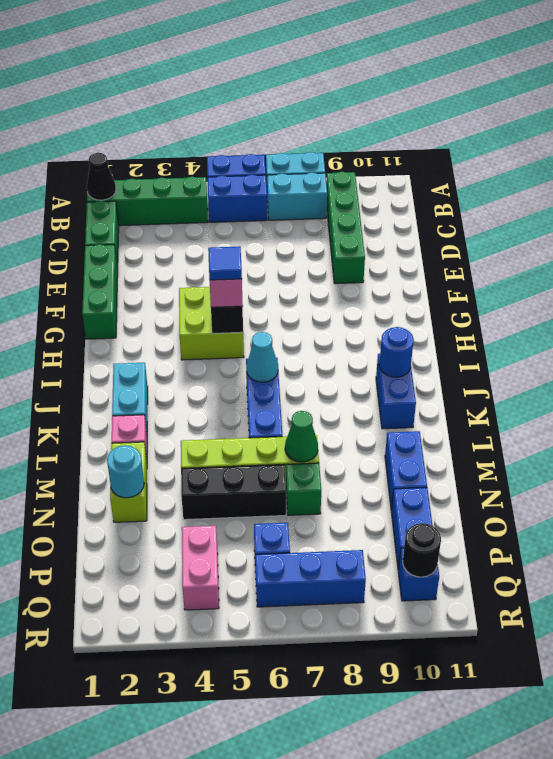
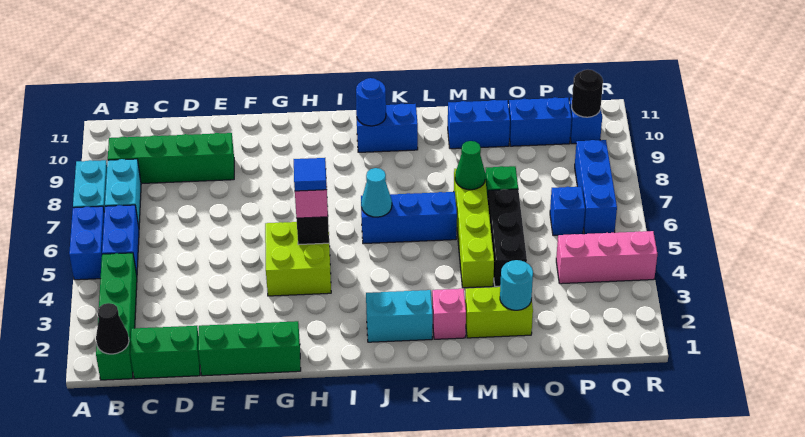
pink brick P4:Q4 level 1 -> pink brick P4:R4 level 1

